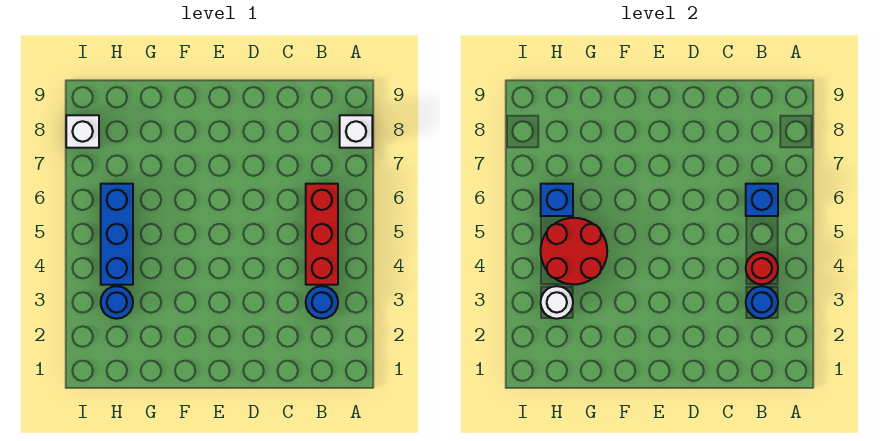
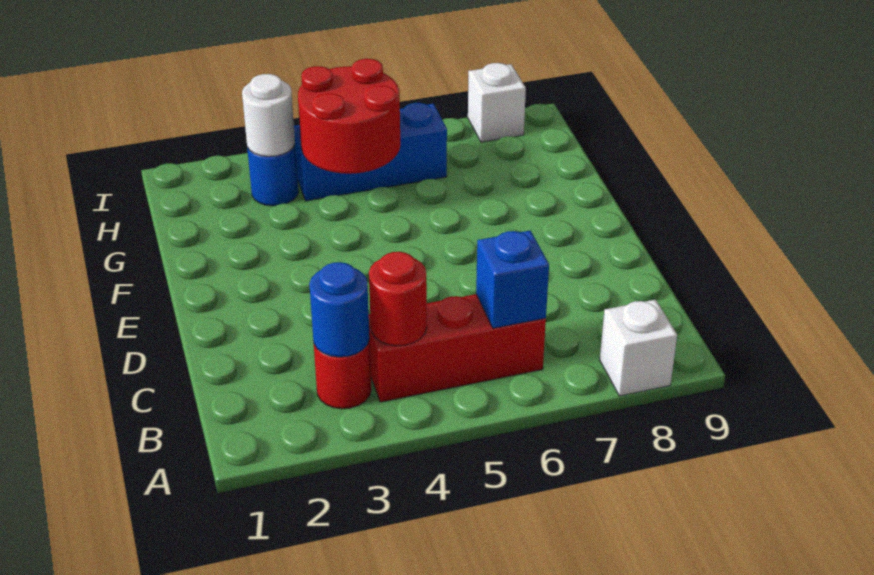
blue round brick B3 level 1 -> red round brick B3 level 1
blue brick H6 level 2 -> none

